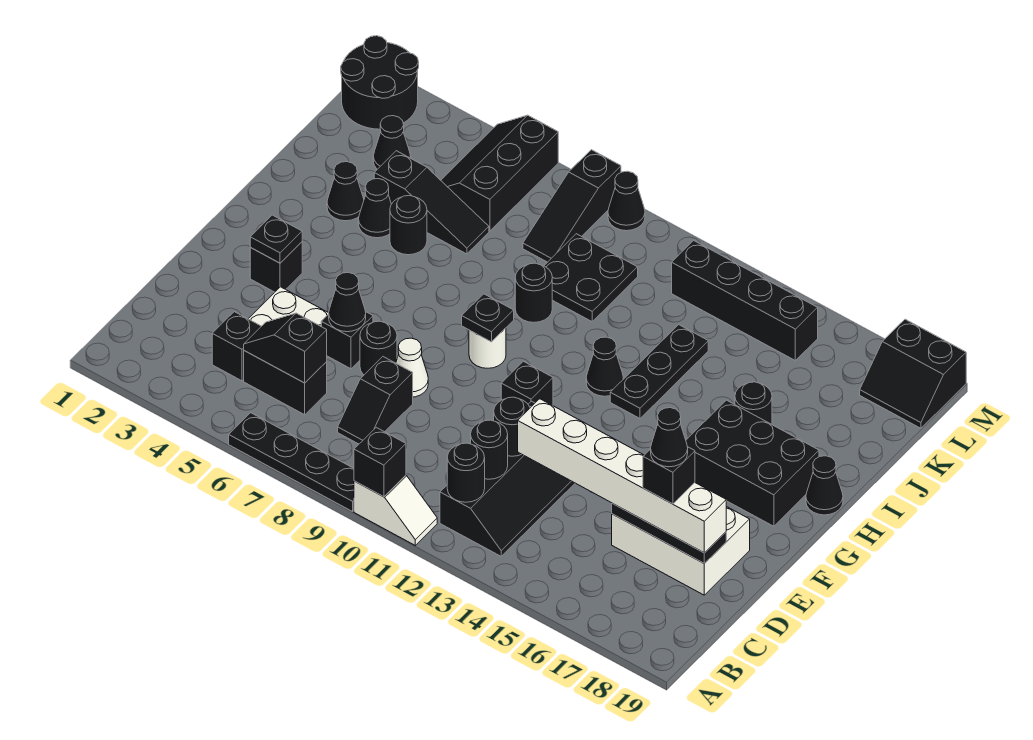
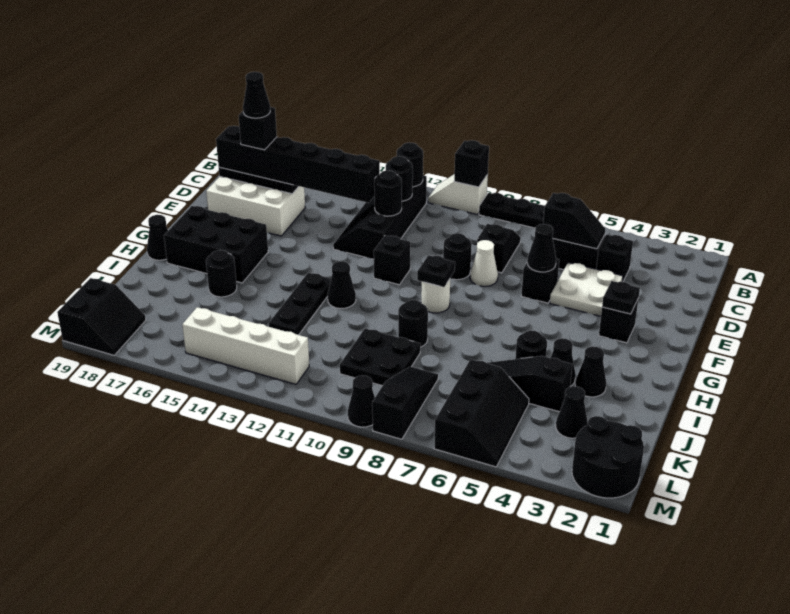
white brick D13:D18 level 3 -> black brick D13:D18 level 3
black round brick E7 level 1 -> black round brick E9 level 1
black brick L12:L15 level 1 -> white brick L12:L15 level 1
black slope L18:M19 level 1 top M -> black slope L18:M19 level 1 top 19

